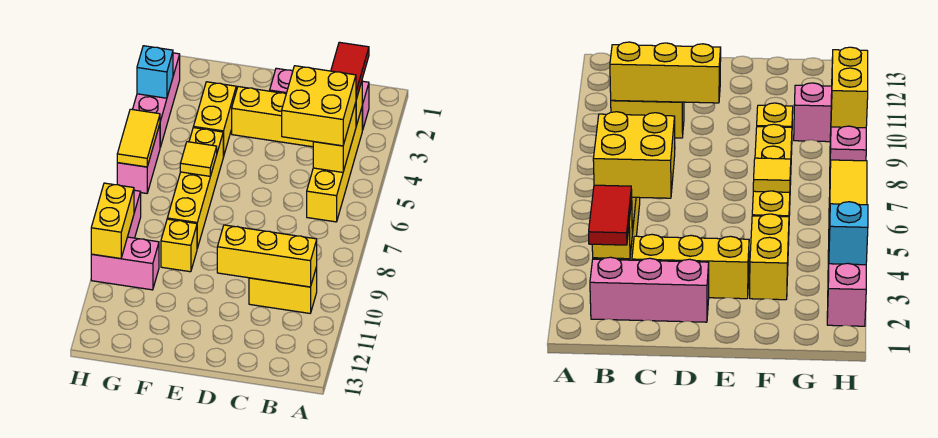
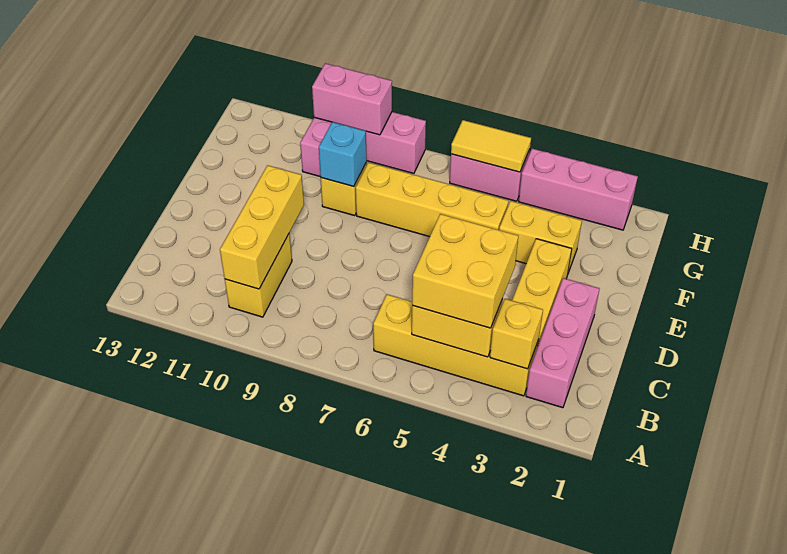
red tile B2:B3 level 3 -> none
yellow tile F6 level 2 -> none
cyan brick H3 level 2 -> cyan brick F9 level 2
yellow brick H9:H10 level 2 -> pink brick H9:H10 level 2

